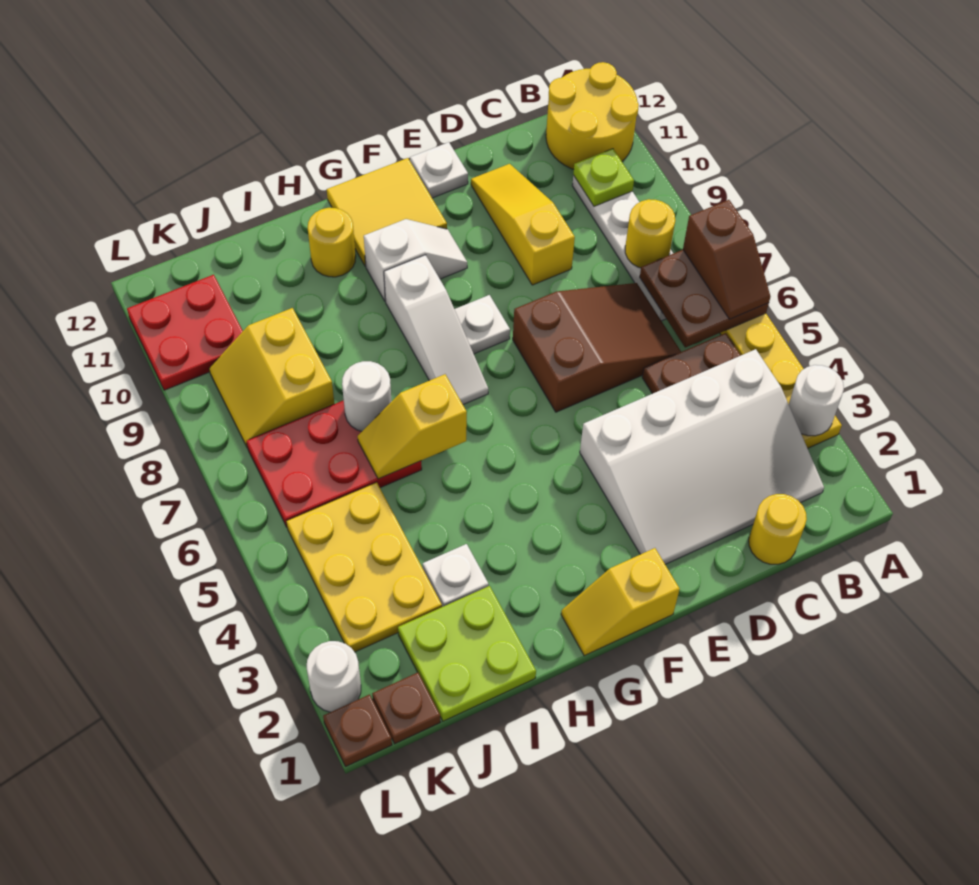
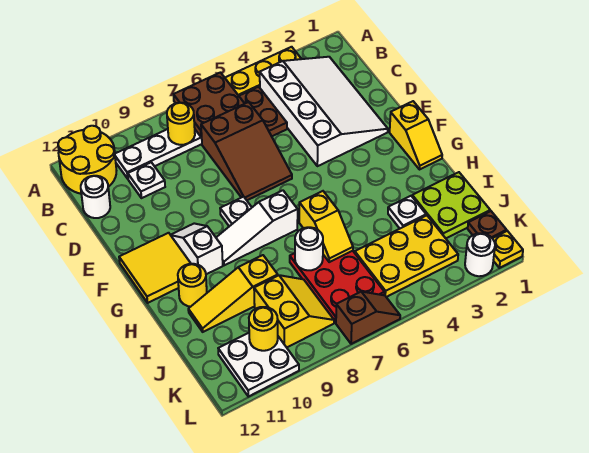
white round brick A3 level 2 -> white round brick C12 level 1
brown slope A6:A7 level 3 top 7 -> brown slope L6:L7 level 1 top 7
lime plate B10 level 2 -> none
yellow round brick C1 level 1 -> yellow round brick K10 level 2
brown slope C6:E7 level 1 top E -> brown slope C6:E7 level 1 top C
yellow slope D9:D11 level 1 top 9 -> yellow slope I9:I11 level 1 top 9
white plate E12 level 1 -> white plate C10 level 1
white slope G7:G9 level 1 top 9 -> white slope G7:G9 level 1 top 7
yellow slope J8:K9 level 1 top J -> yellow slope J8:K9 level 1 top 9
red plate K10:L11 level 1 -> white plate K10:L11 level 1
brown plate L1 level 1 -> yellow plate L1 level 1

